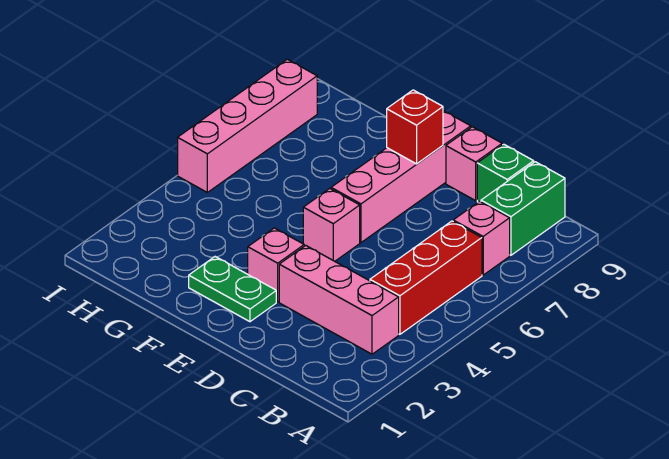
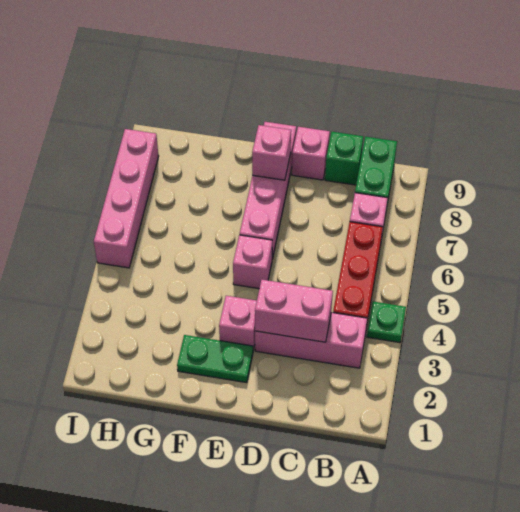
none -> green plate A4 level 1
none -> pink brick C3:D3 level 2
red brick E8 level 2 -> pink brick E8 level 2

